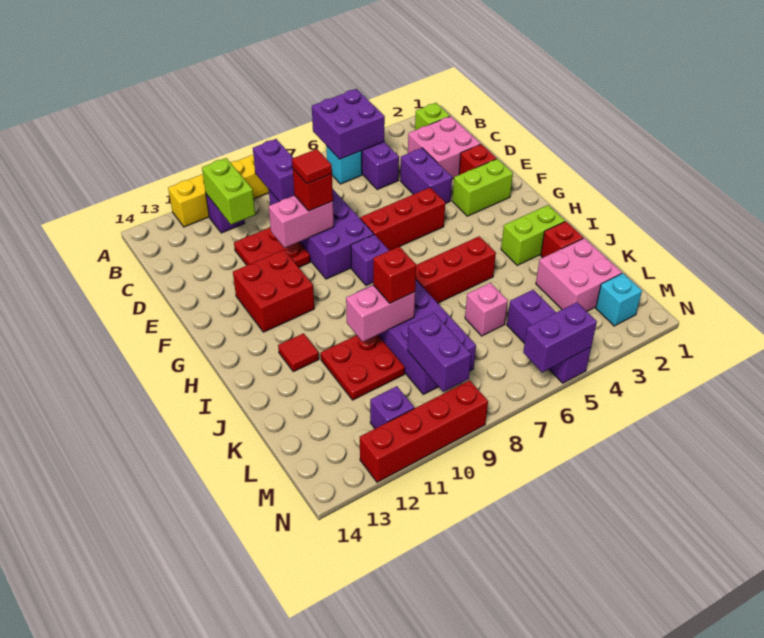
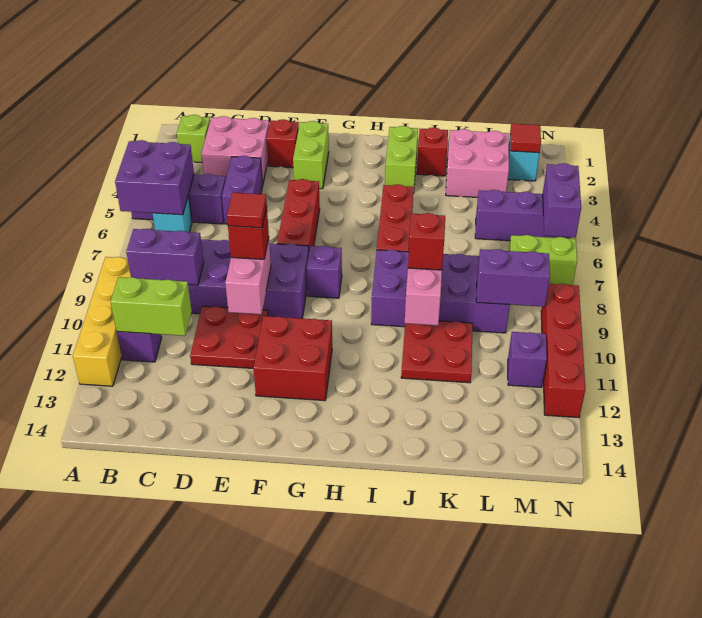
purple brick D4:E4 level 1 -> purple brick D4:D5 level 1
red tile I12 level 1 -> red tile M2 level 2
pink brick K6 level 1 -> none
none -> lime brick M7:N7 level 1

